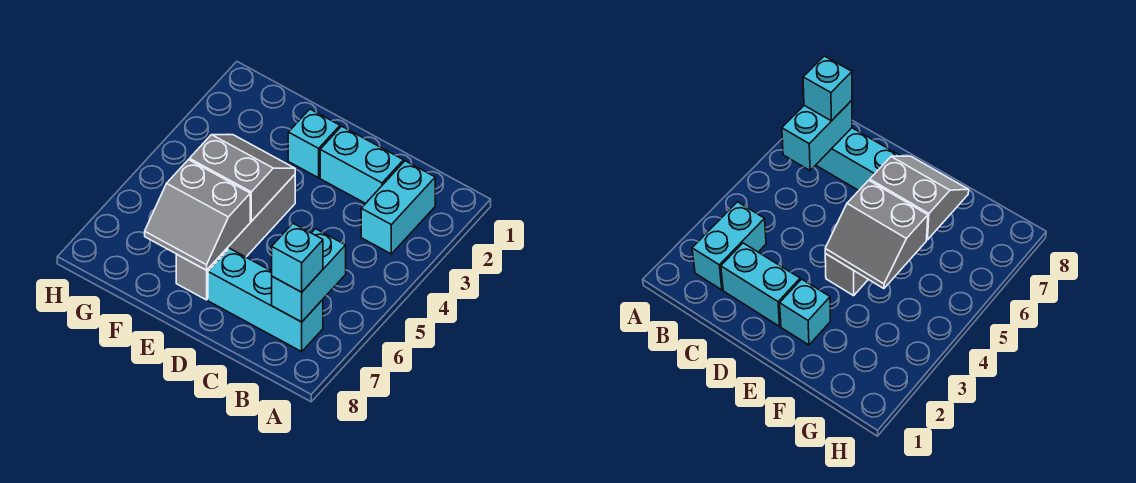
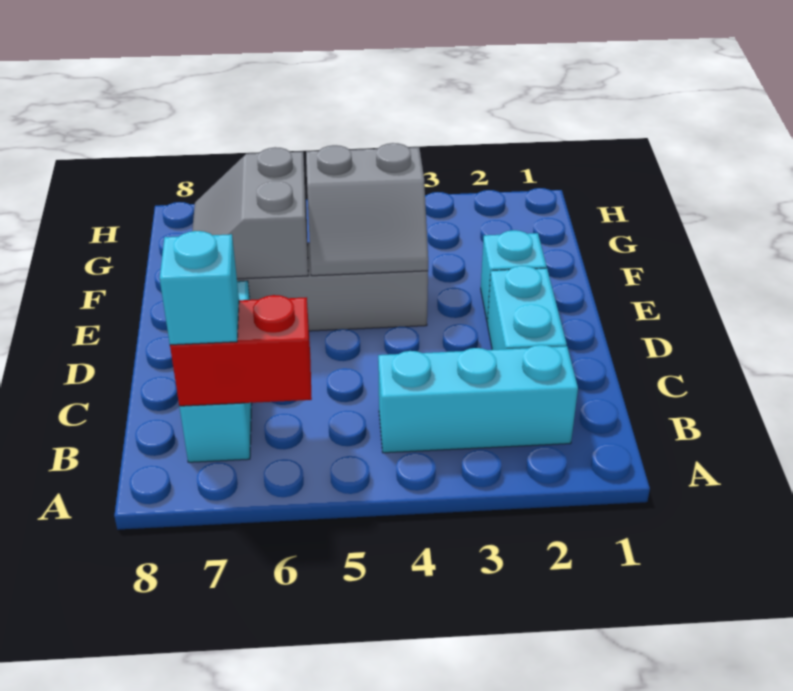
cyan brick B2:B3 level 1 -> cyan brick B2:B4 level 1
cyan brick B6:B7 level 2 -> red brick B6:B7 level 2
grey slope E4:F5 level 2 top 5 -> grey slope E4:F5 level 2 top F

